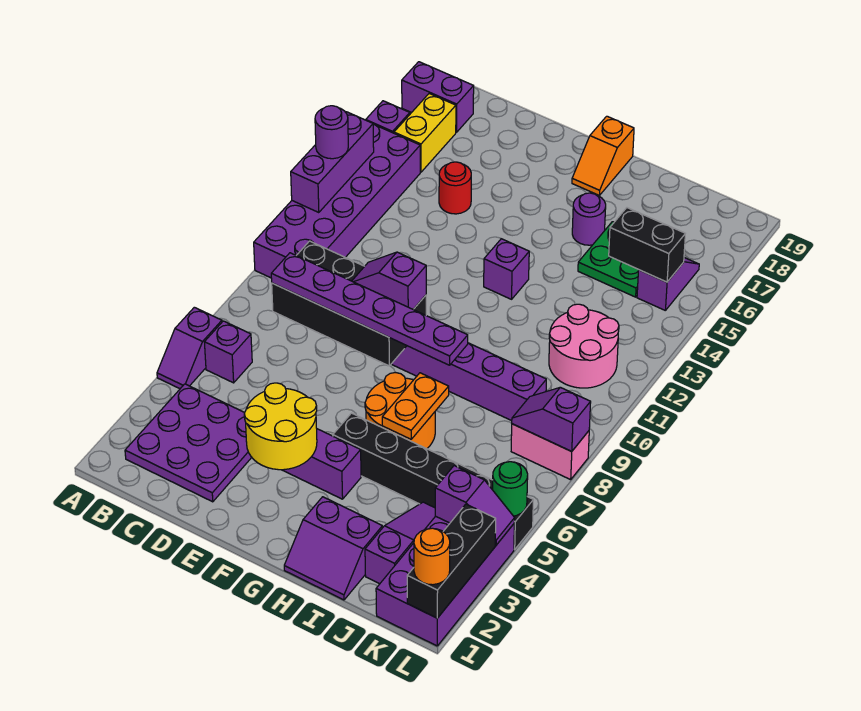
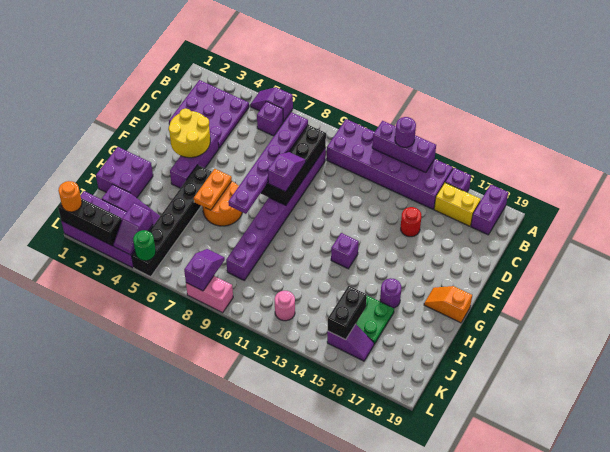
purple slope H1:I2 level 1 top 2 -> purple brick H1:I2 level 1
orange plate H6:H7 level 2 -> orange plate G6:H6 level 2
pink round brick J11:K12 level 1 -> pink round brick K12 level 1
pink brick K8:L8 level 1 -> pink brick L8:L9 level 1

